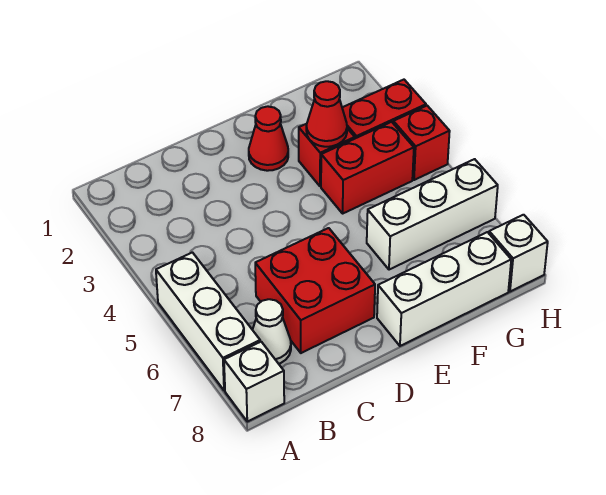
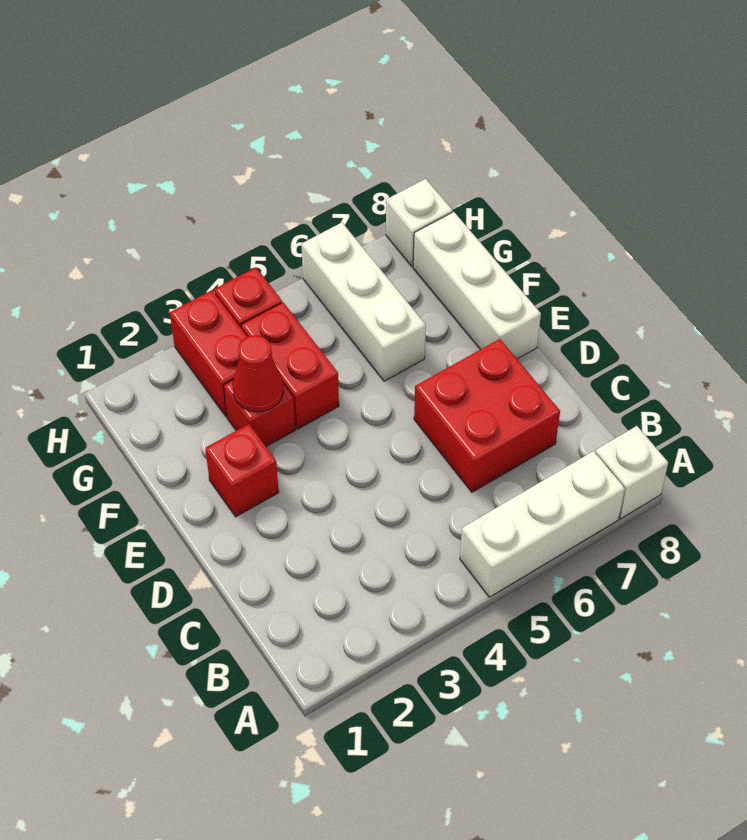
white cone B7 level 1 -> none
red cone E2 level 1 -> red brick E2 level 1

